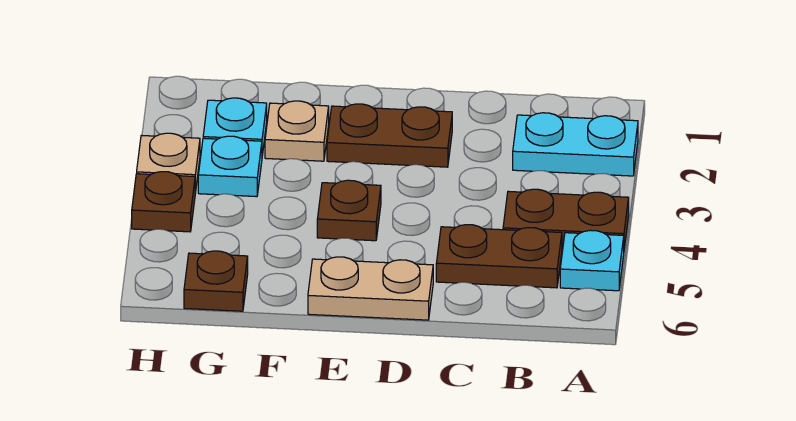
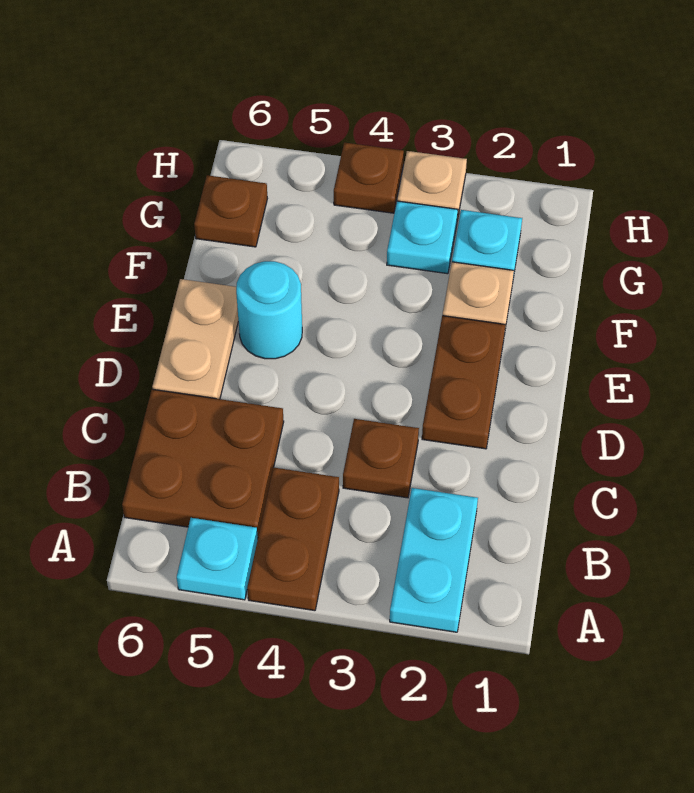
brown plate B5:C5 level 1 -> brown plate B5:C6 level 1
brown plate E4 level 1 -> brown plate C3 level 1
none -> cyan round brick E5 level 1

